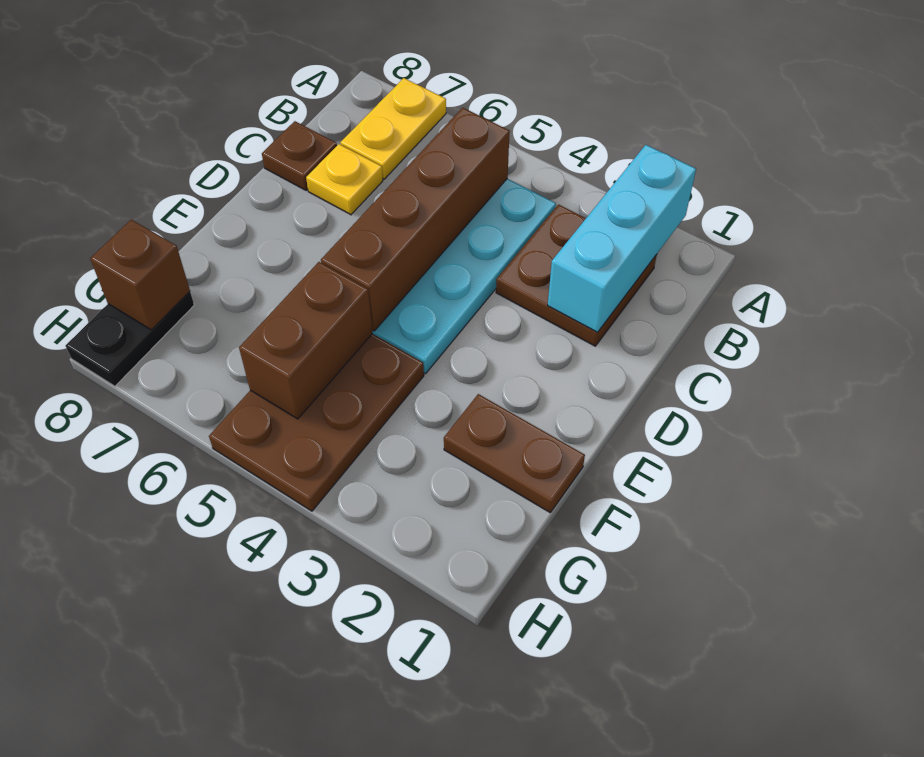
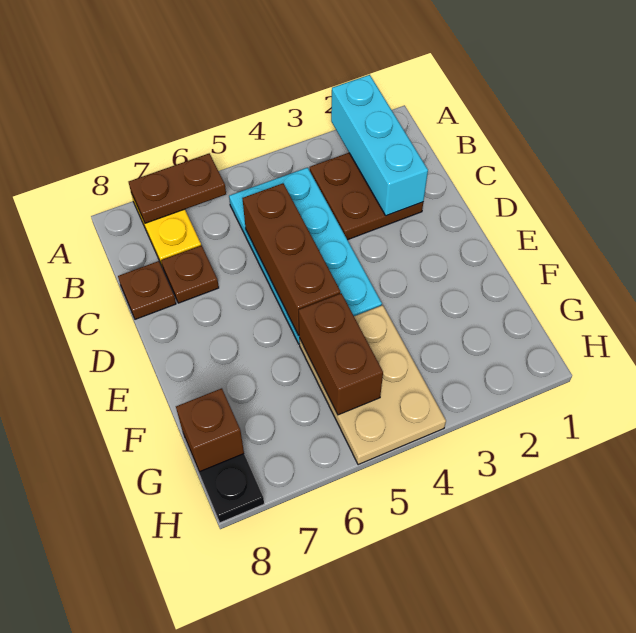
brown brick B5:E5 level 2 -> brown brick C5:E5 level 2
yellow plate C7 level 1 -> brown plate C7 level 1
brown plate F1:F2 level 1 -> brown plate A6:A7 level 2
brown plate F4:H5 level 1 -> tan plate F4:H5 level 1

